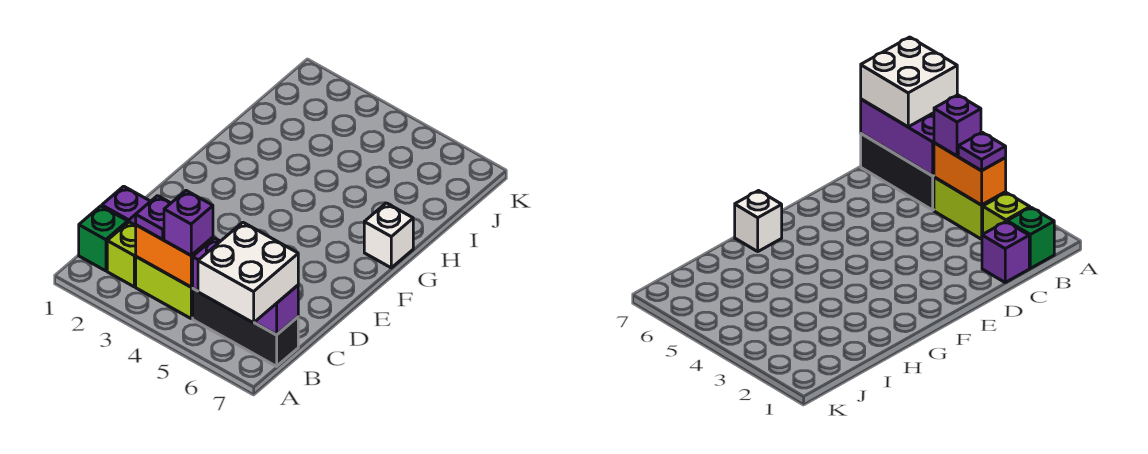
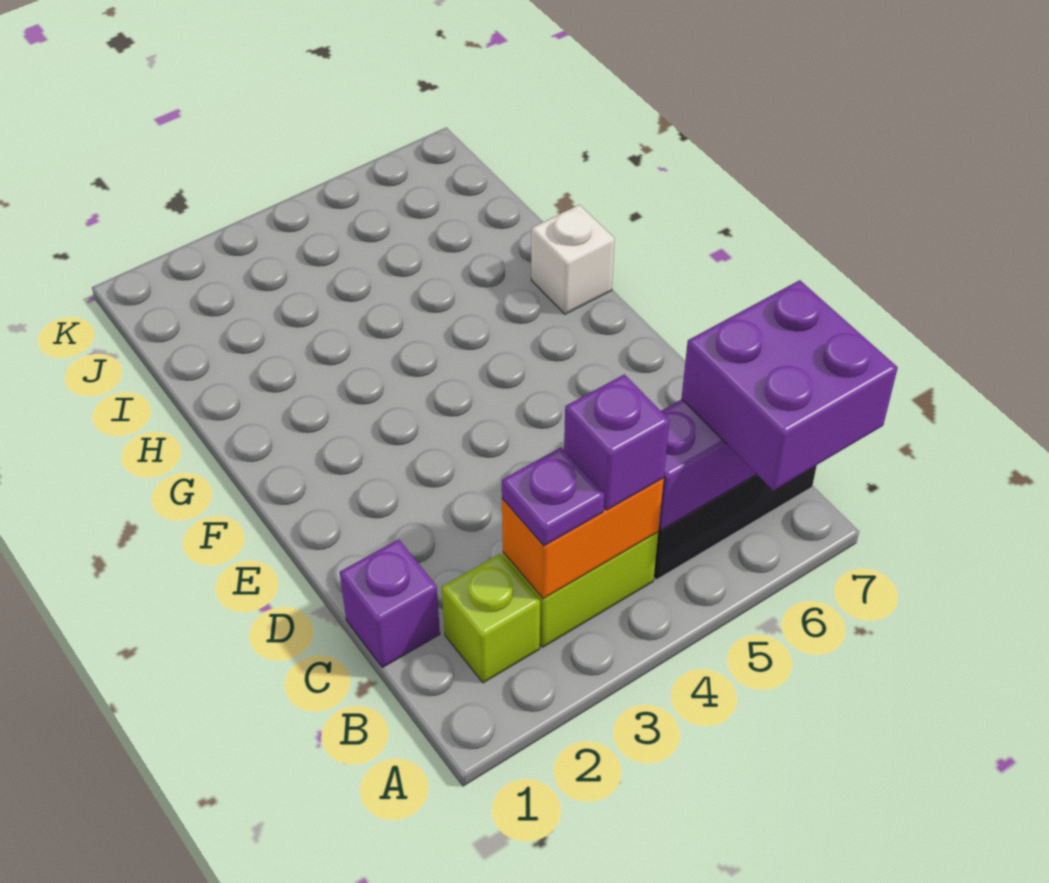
white brick A6:B7 level 3 -> purple brick A6:B7 level 3
green brick B1 level 1 -> none

